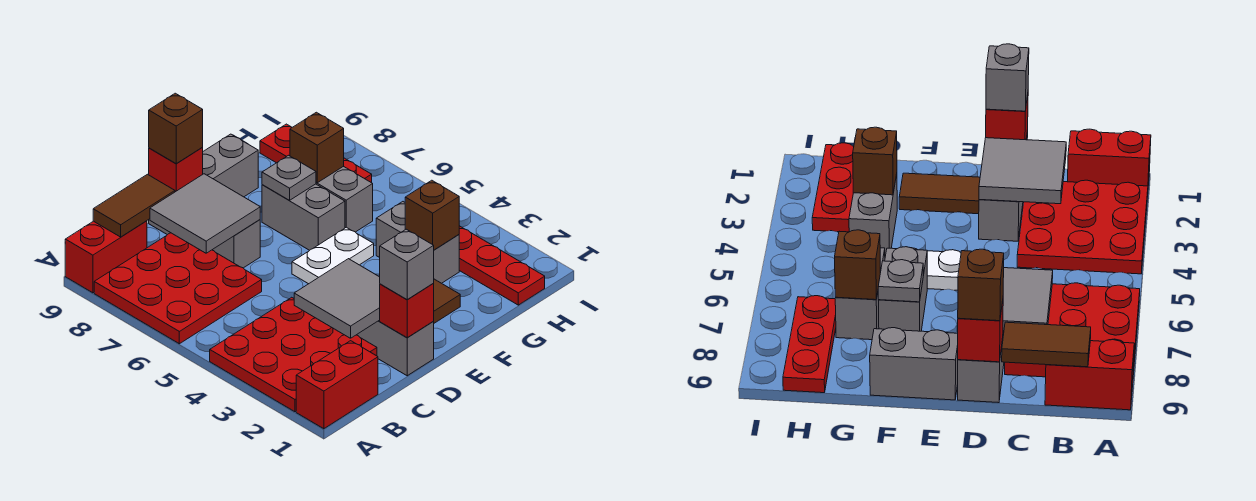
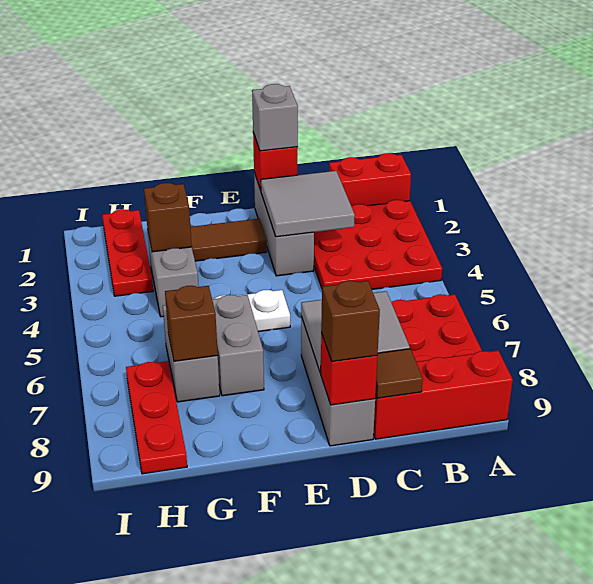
red brick A9:B9 level 1 -> red brick A9:C9 level 1
brown tile B9:C9 level 2 -> brown tile C9 level 2
grey brick E9:F9 level 1 -> none
grey plate F7 level 2 -> none

